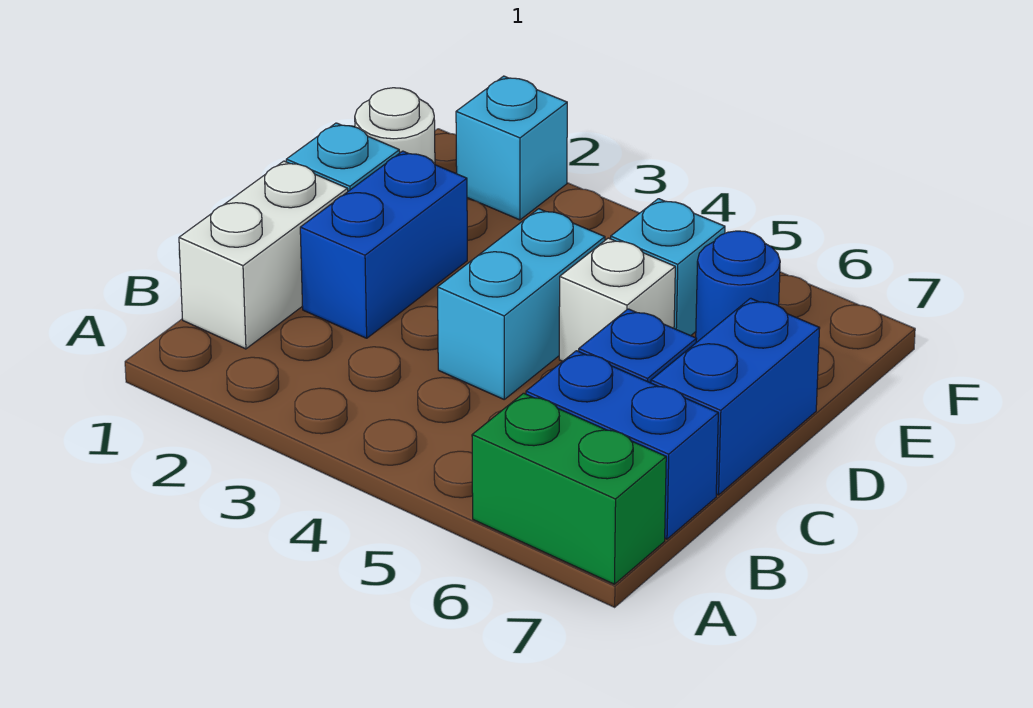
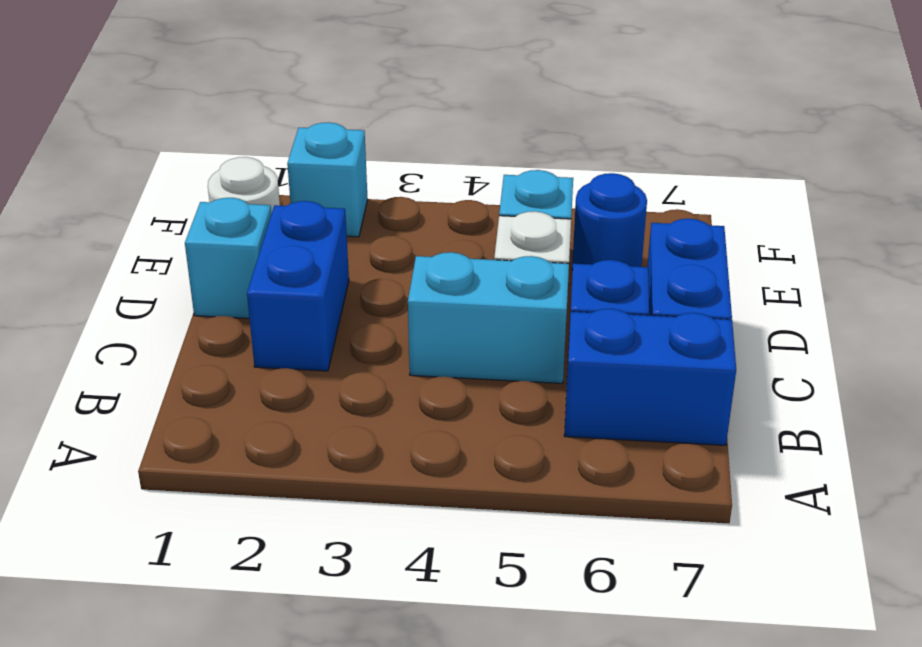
green brick A6:A7 level 1 -> none
white brick B1:C1 level 1 -> none
cyan brick C4:D4 level 1 -> cyan brick C4:C5 level 1

